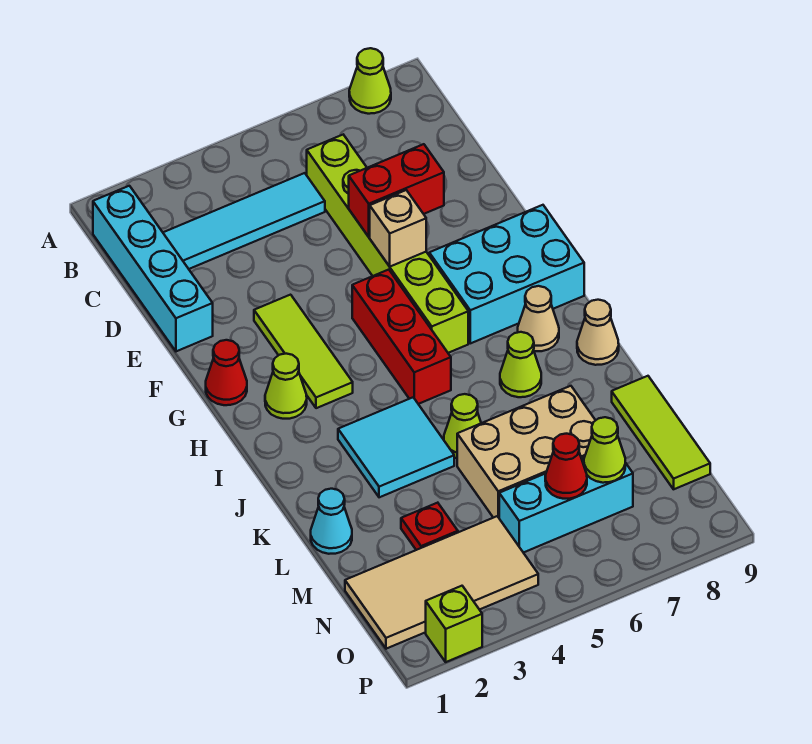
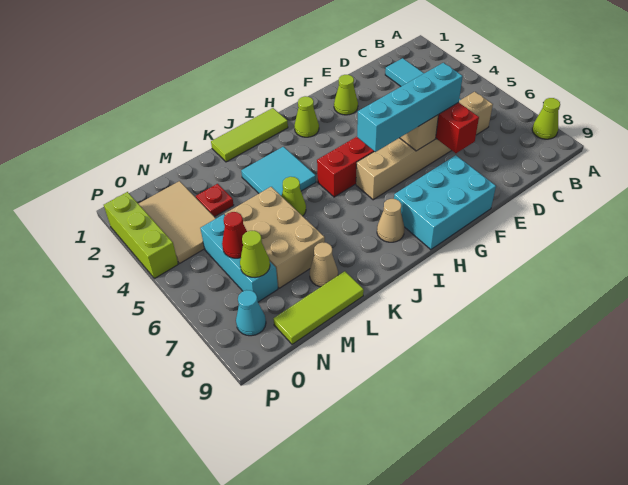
cyan brick B1:E1 level 1 -> cyan brick E6:H6 level 3
lime brick C6:H6 level 1 -> tan brick C6:H6 level 1
lime tile F3:H3 level 1 -> lime tile I1:K1 level 1
red cone G1 level 1 -> none
cyan brick G7:H9 level 1 -> cyan brick F8:H9 level 1
lime cone J7 level 1 -> lime cone F2 level 1
tan cone J9 level 1 -> tan cone L8 level 1
cyan cone L1 level 1 -> cyan cone O8 level 1
tan tile N1:O4 level 1 -> tan tile N2:O4 level 1
lime brick P2 level 1 -> lime brick P2:P4 level 1

